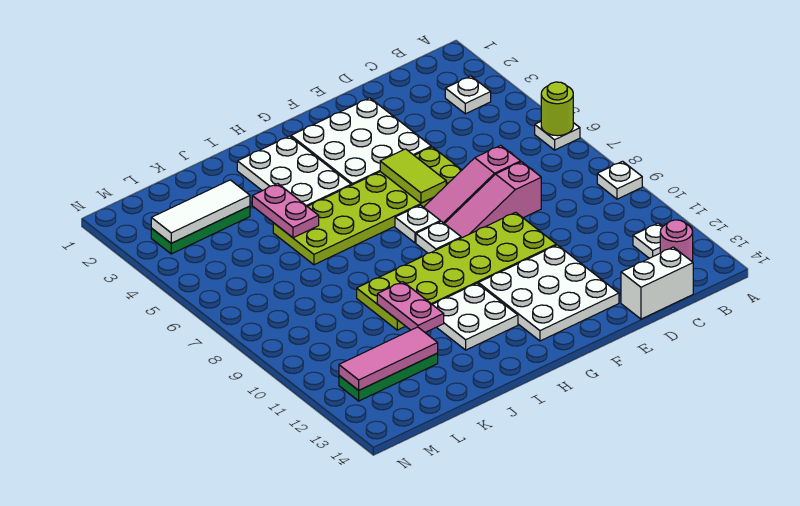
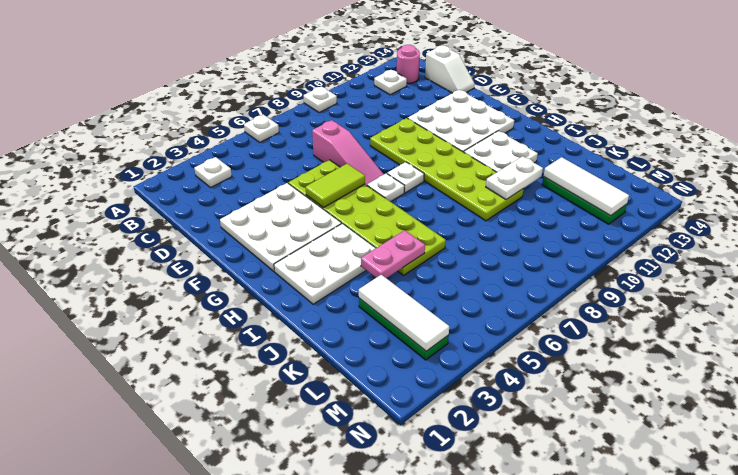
lime round brick A6 level 2 -> none
white brick C14:D14 level 1 -> white slope C14:D14 level 1 top C
pink slope D8:F8 level 1 top D -> none
pink plate J10:J11 level 2 -> white plate J10:J11 level 2
pink tile K12:M12 level 2 -> white tile K12:M12 level 2

